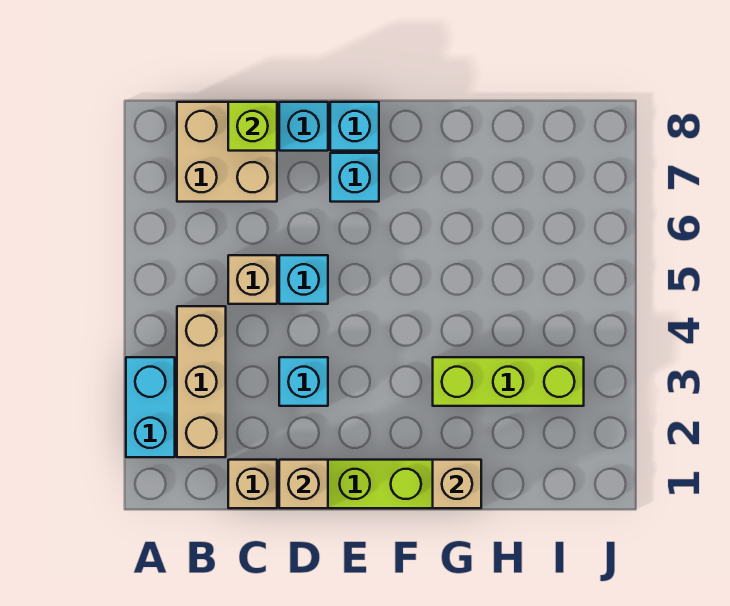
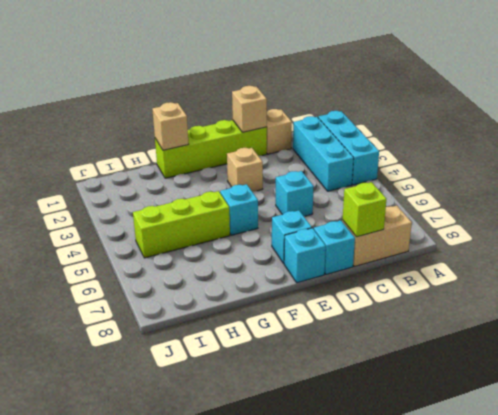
cyan brick A2:A3 level 1 -> cyan brick A2:A4 level 1
tan brick B2:B4 level 1 -> cyan brick B2:B4 level 1
tan brick B7:C8 level 1 -> tan brick B8:C8 level 1
tan brick C5 level 1 -> tan brick E3 level 1
cyan brick D3 level 1 -> cyan brick F5 level 1
lime brick G3:I3 level 1 -> lime brick G5:I5 level 1

